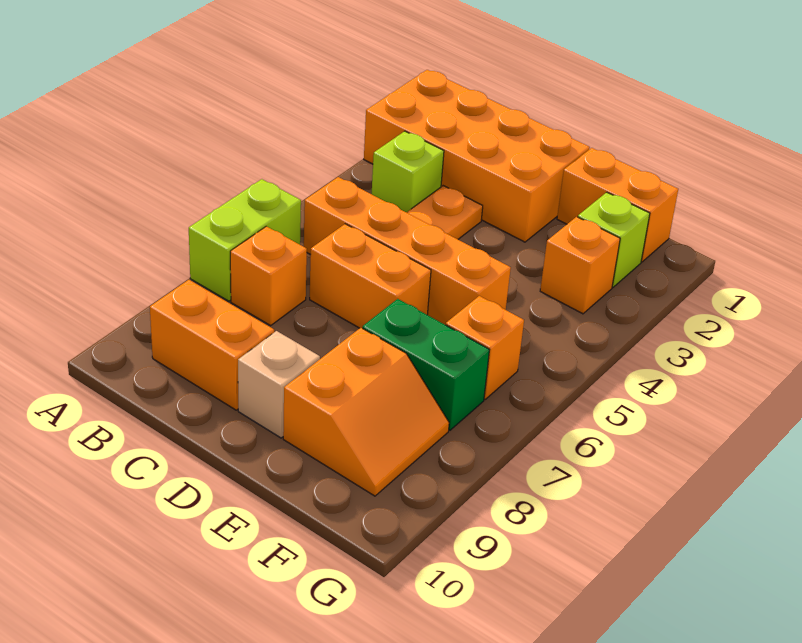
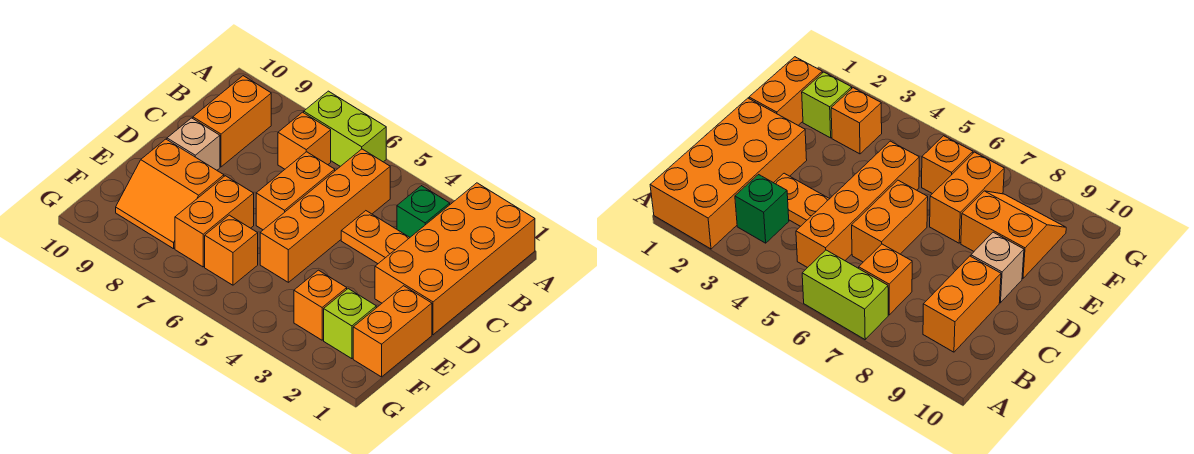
lime brick B3 level 1 -> green brick B3 level 1
green brick E7:F7 level 1 -> orange brick E7:F7 level 1

